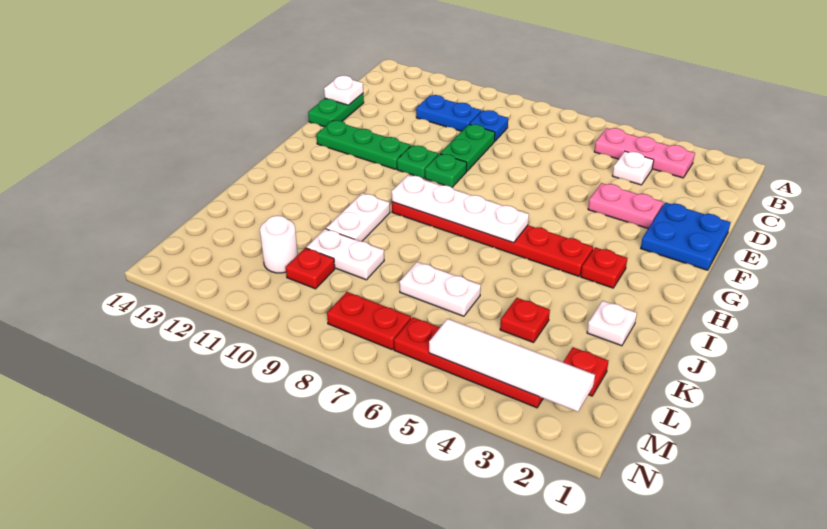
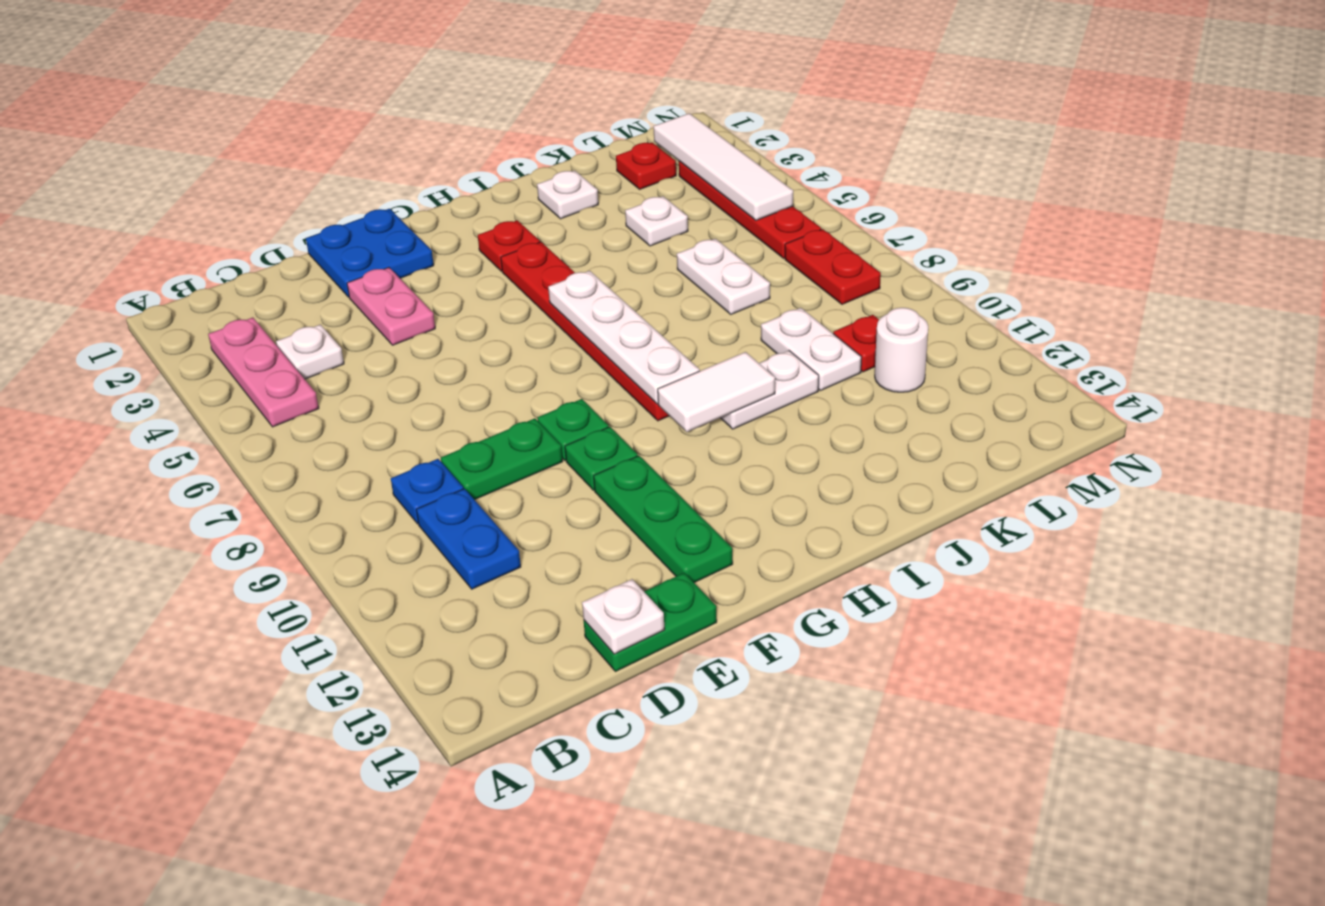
none -> white tile H10:I10 level 2
red plate K4 level 1 -> white plate K4 level 1

